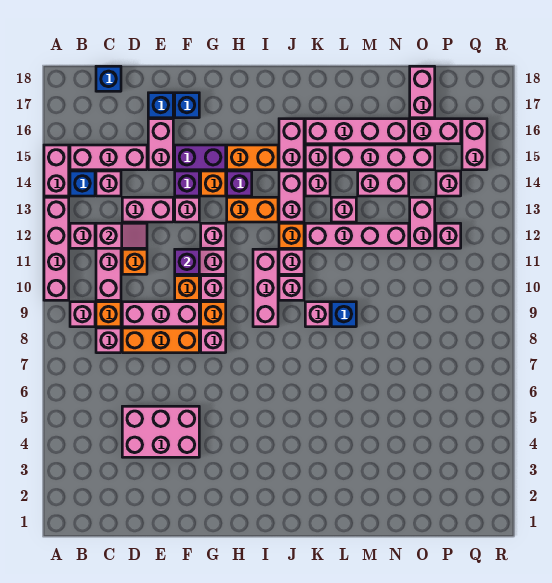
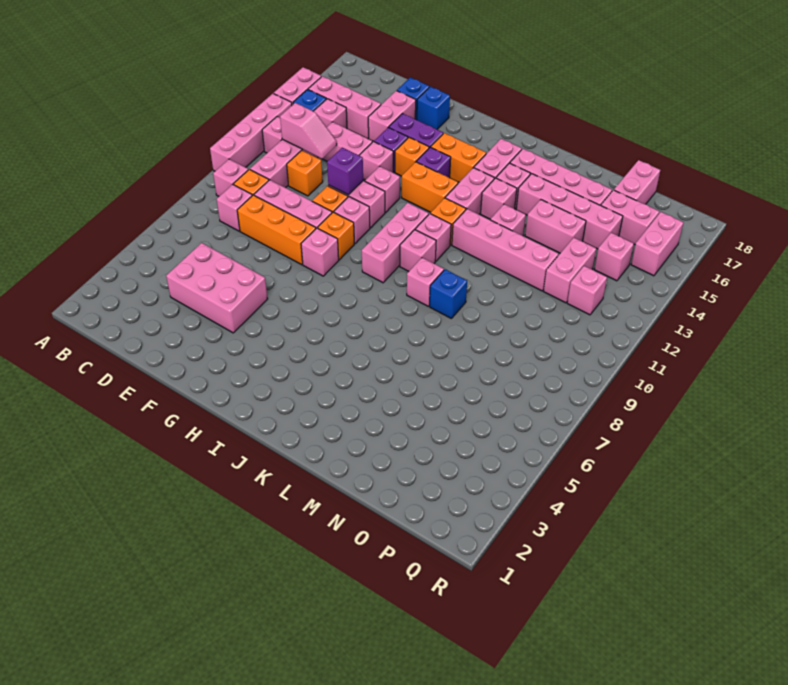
blue brick C18 level 1 -> none

